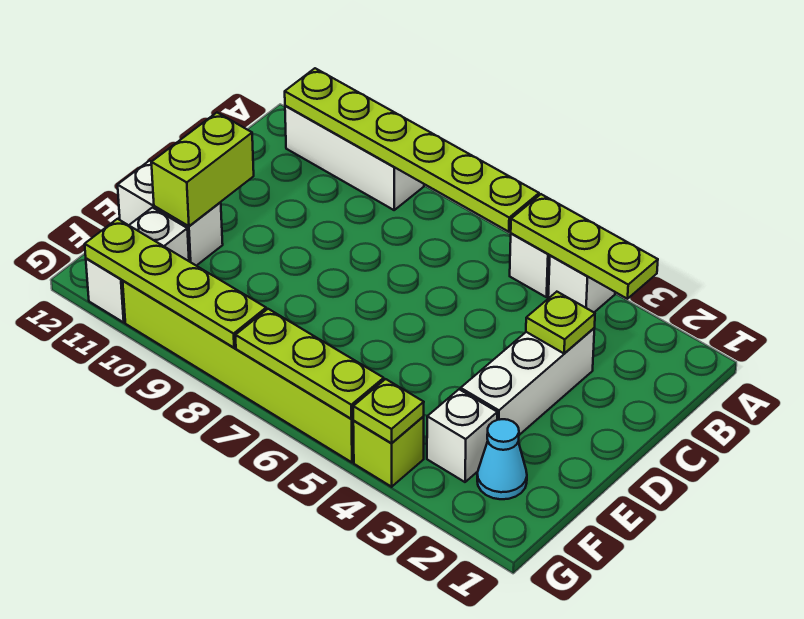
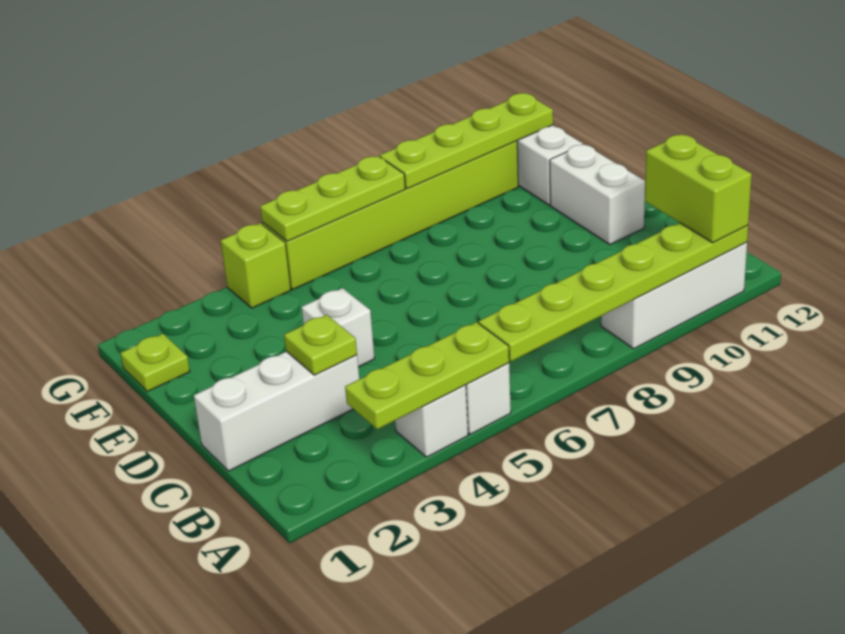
white brick C3:E3 level 1 -> white brick C1:C3 level 1
lime brick D11:E11 level 2 -> lime brick A11:B11 level 3
white brick E11:E12 level 1 -> white brick D11:E11 level 1
cyan cone F2 level 1 -> none
white brick F3 level 1 -> white brick D4 level 1
lime plate G4 level 2 -> lime plate F1 level 1

